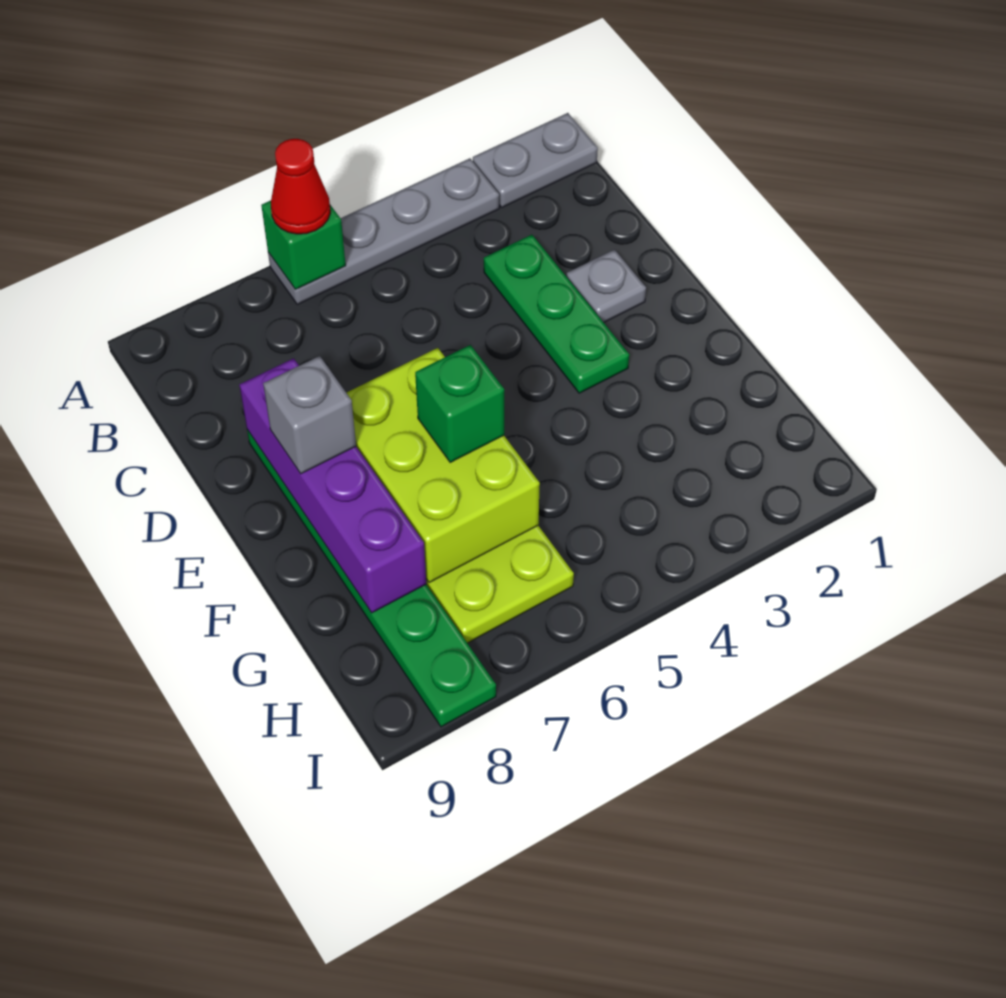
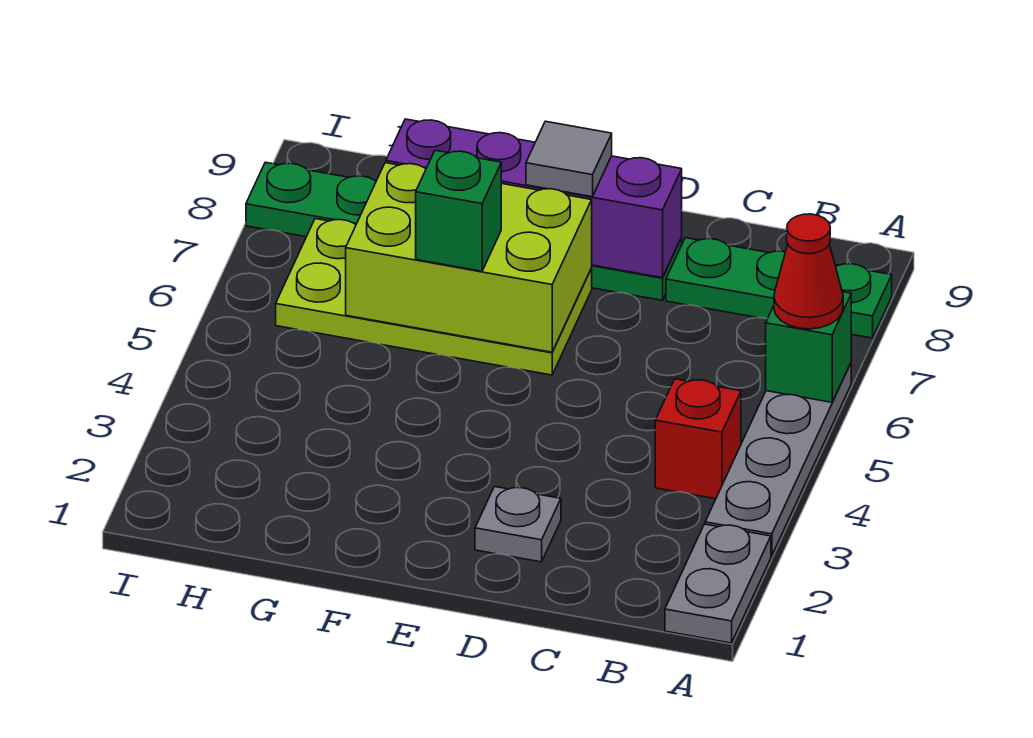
none -> red brick B4 level 1
green plate C3:E3 level 1 -> green plate A8:C8 level 1
grey brick E8 level 3 -> grey tile E8 level 3

